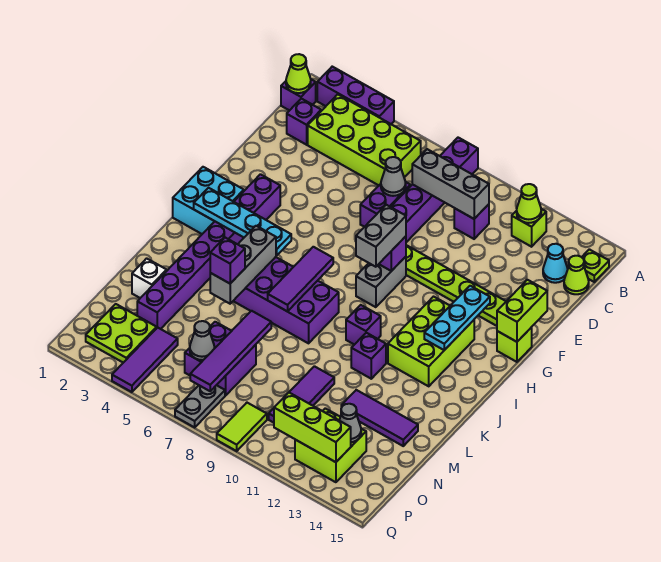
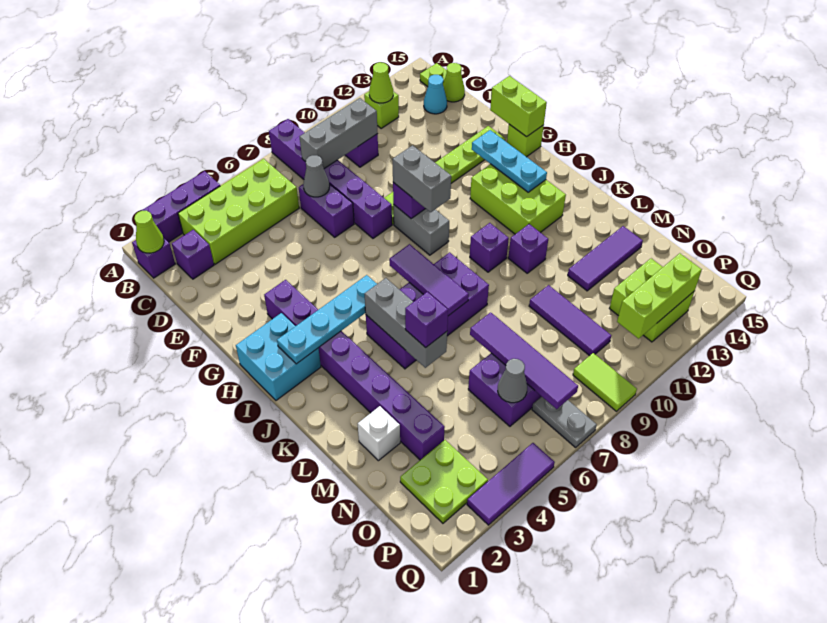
purple tile O4:Q4 level 1 -> purple tile Q3:Q5 level 1
grey cone O13 level 2 -> none

